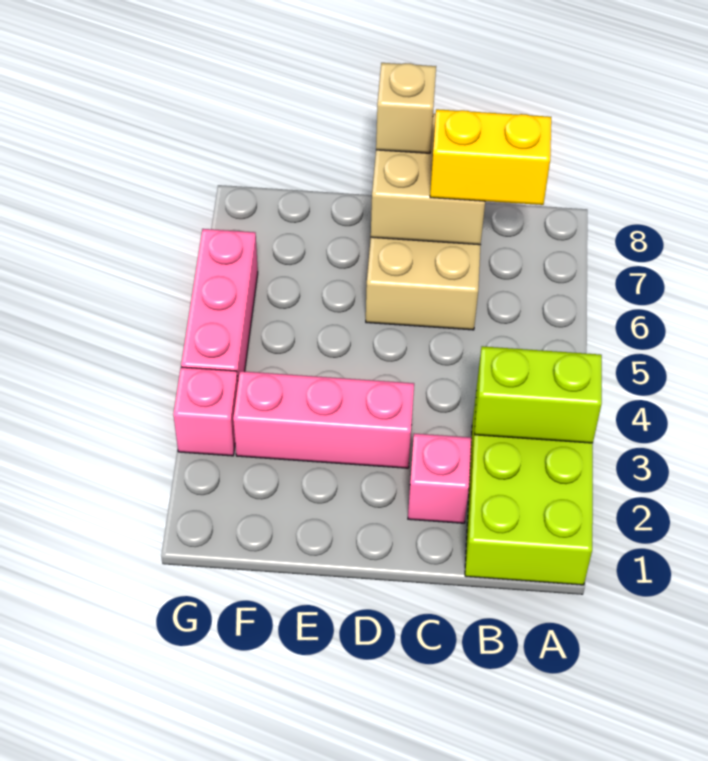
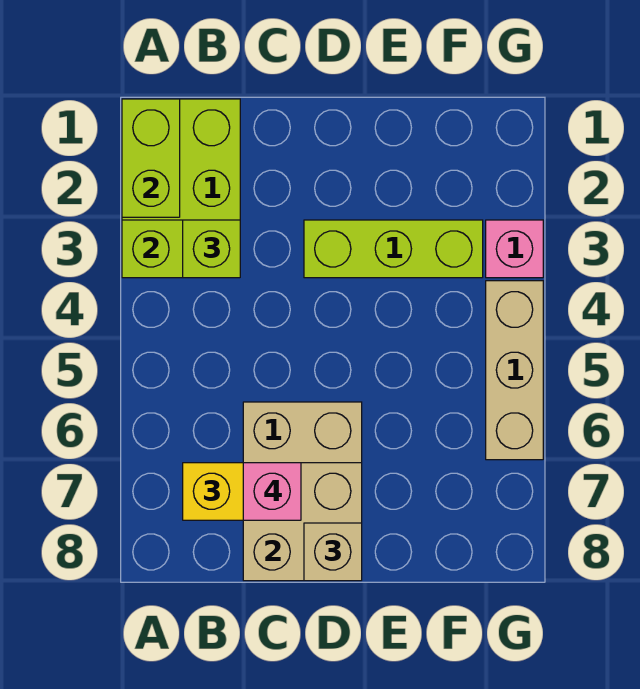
none -> lime brick A1:A2 level 2
none -> lime brick B3 level 3
pink brick C2 level 1 -> pink brick C7 level 4
pink brick D3:F3 level 1 -> lime brick D3:F3 level 1
pink brick G4:G6 level 1 -> tan brick G4:G6 level 1

